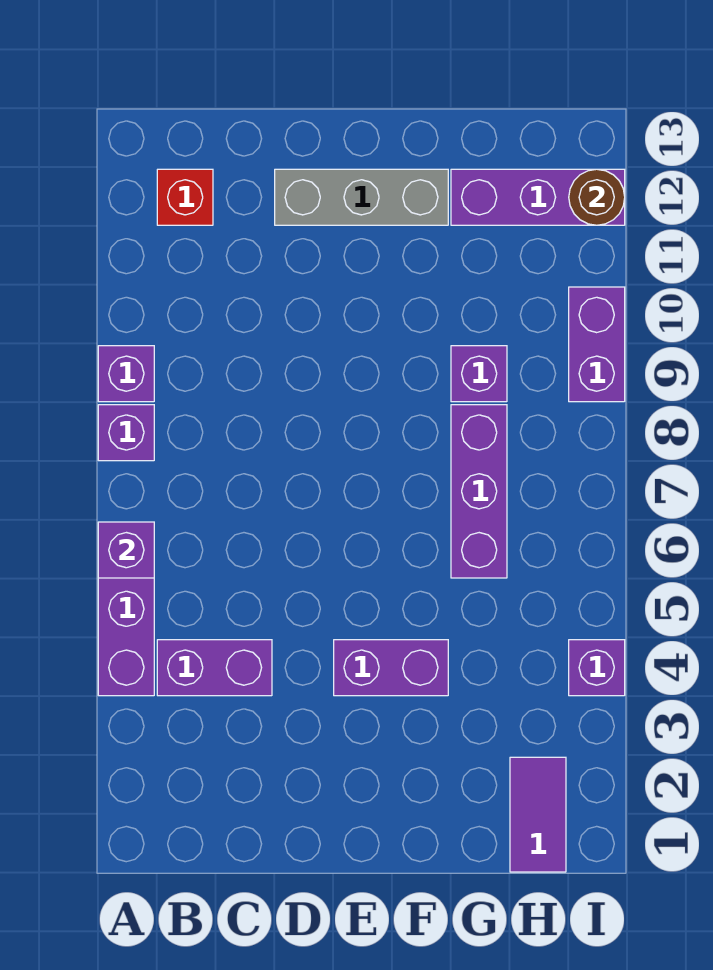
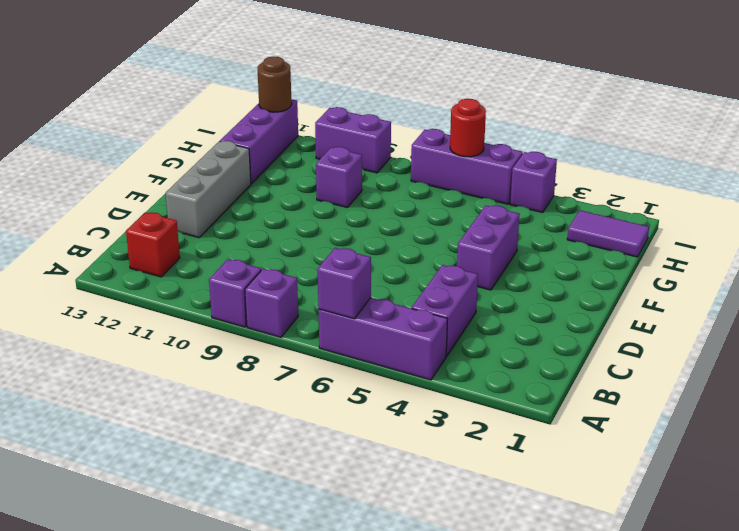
purple brick G6:G8 level 1 -> purple brick I5:I7 level 1
none -> red round brick I6 level 2

